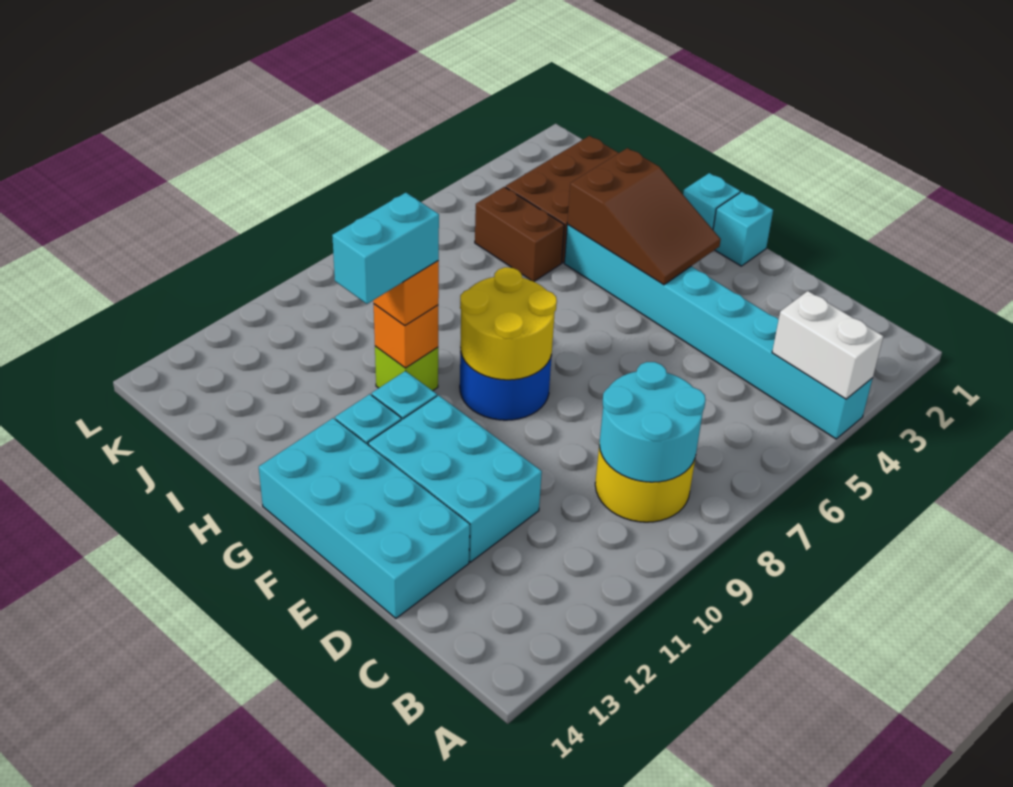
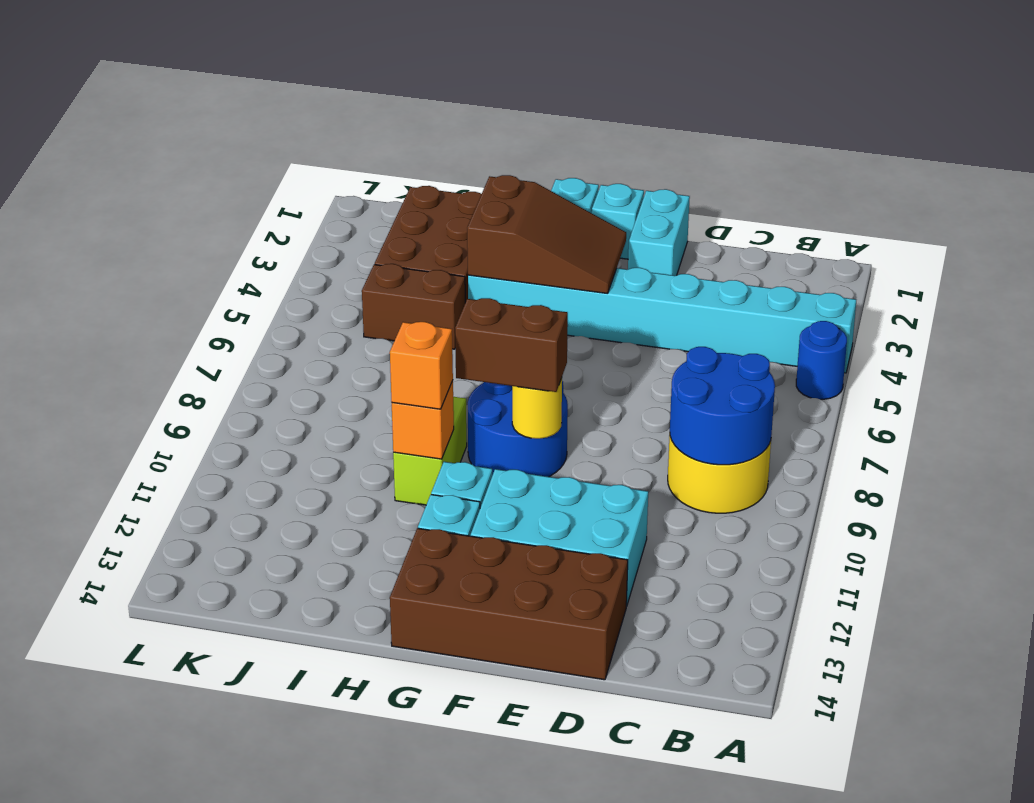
white brick A4:B4 level 2 -> none
none -> blue round brick A5 level 1
cyan round brick B8:C9 level 2 -> blue round brick B8:C9 level 2
cyan brick D13:G14 level 1 -> brown brick D13:G14 level 1
yellow round brick F8:G9 level 2 -> yellow round brick F9 level 2
none -> brown brick F9:G9 level 3
lime brick H10 level 1 -> lime brick H9:H10 level 1
cyan brick H10:H11 level 4 -> cyan brick E1:E2 level 1

